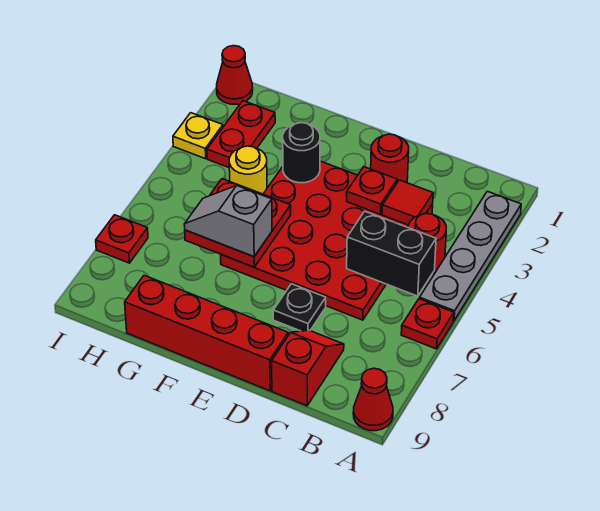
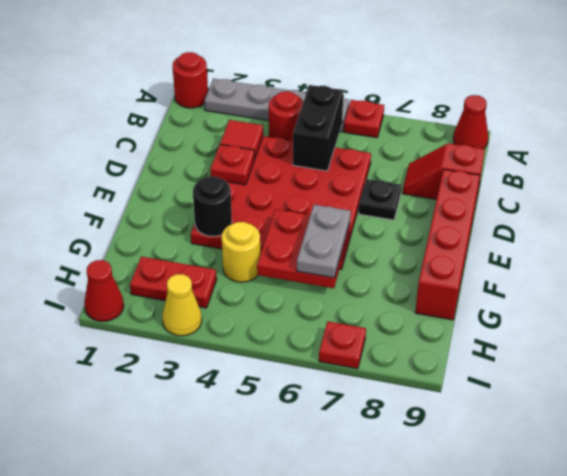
red round brick D2 level 1 -> red round brick A1 level 1
grey slope F6:G6 level 3 top F -> grey plate F6:G6 level 3
yellow plate I3 level 1 -> yellow cone I3 level 1

